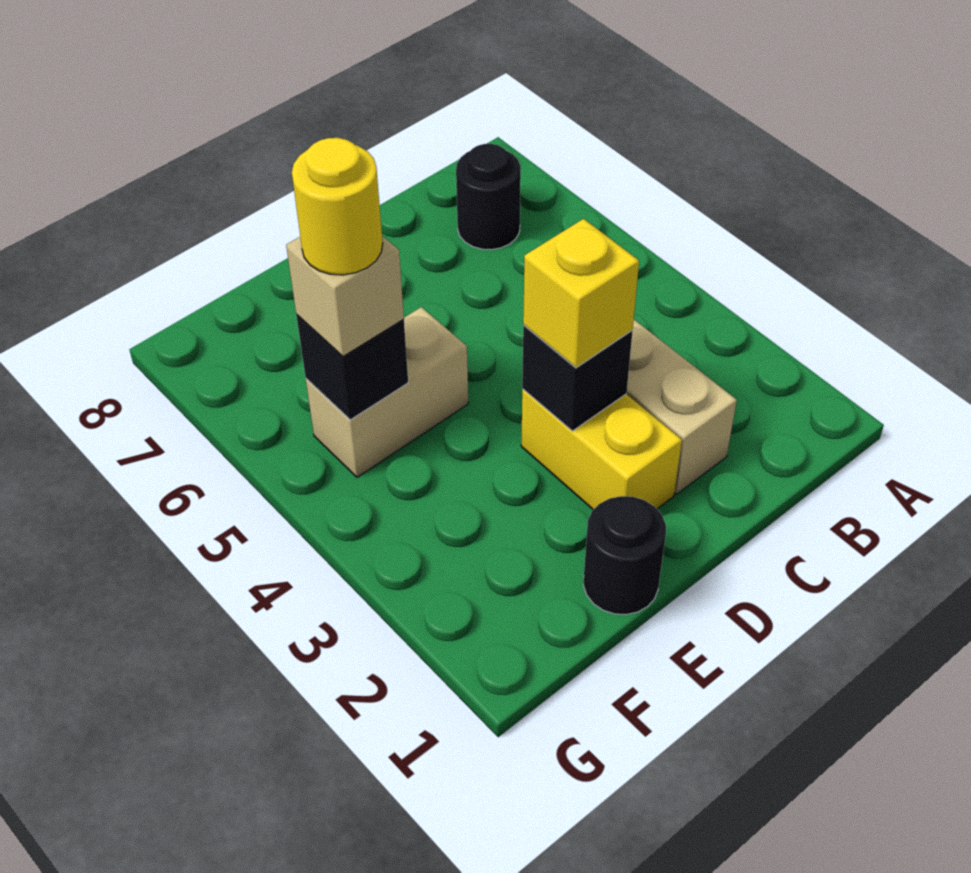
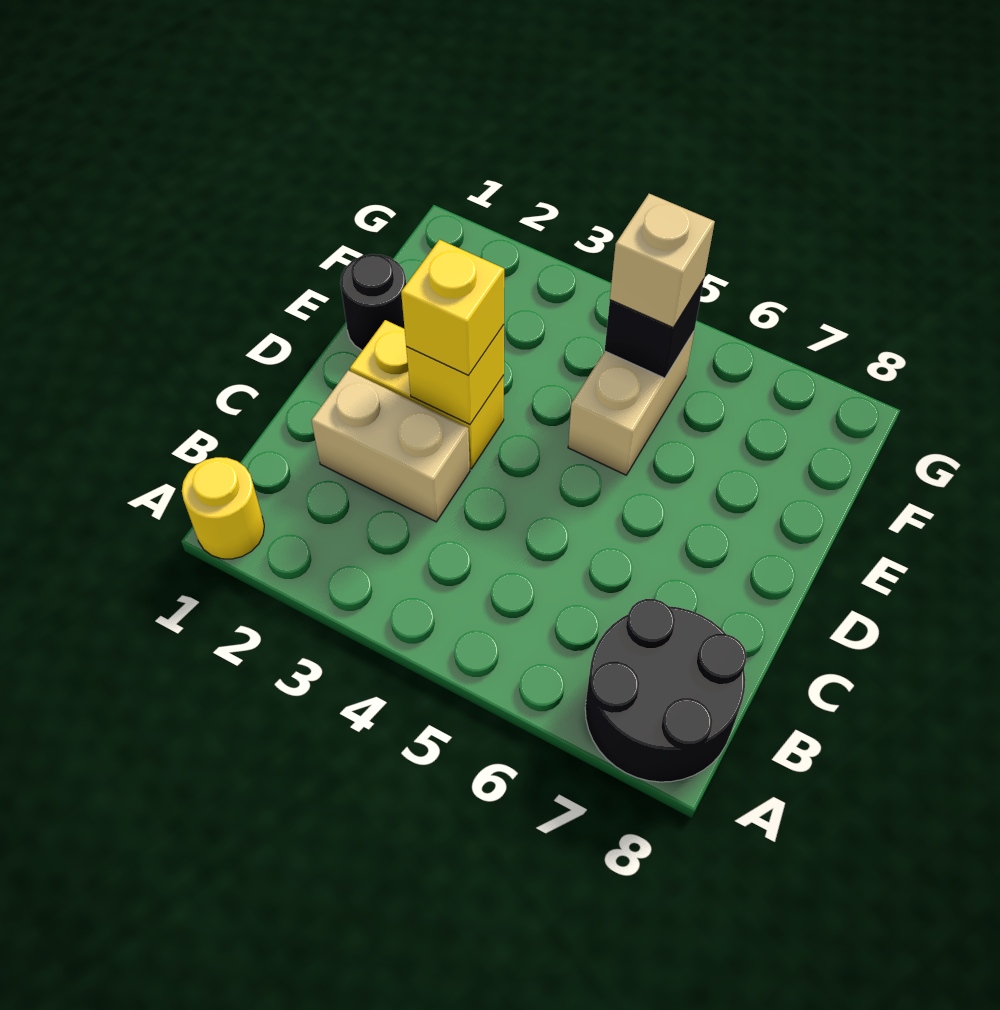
black round brick B7 level 1 -> black round brick A7:B8 level 1
black brick D3 level 2 -> yellow brick D3 level 2
yellow round brick F5 level 4 -> yellow round brick A1 level 1

